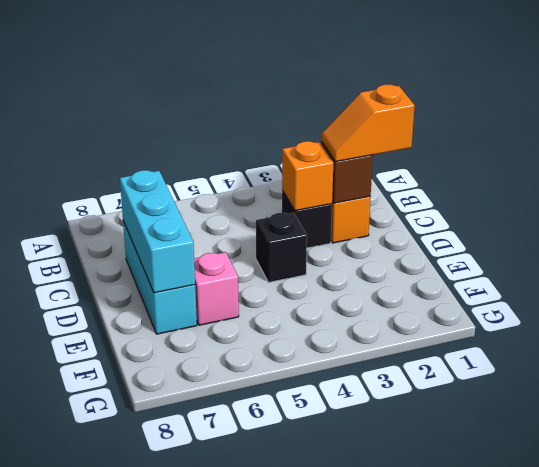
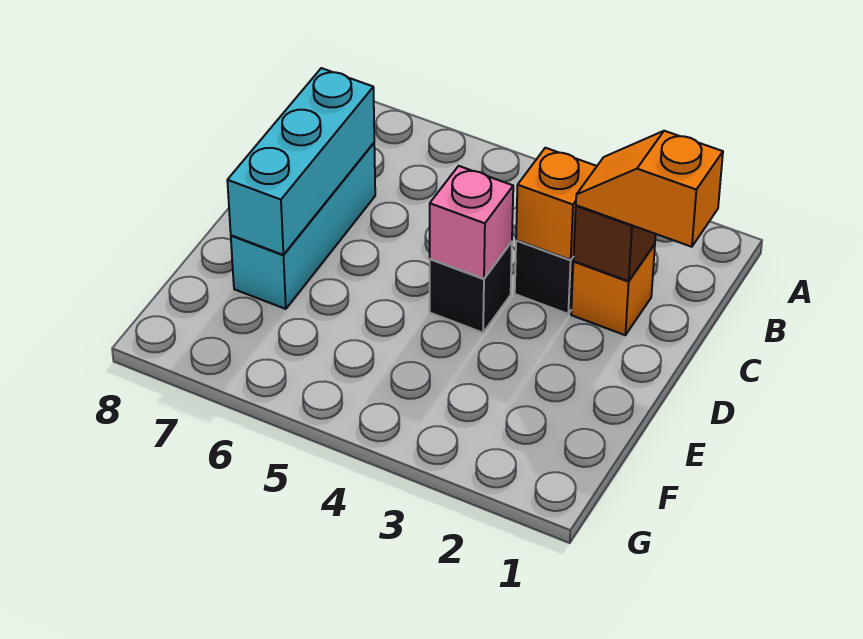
pink brick E6 level 1 -> pink brick D4 level 2

